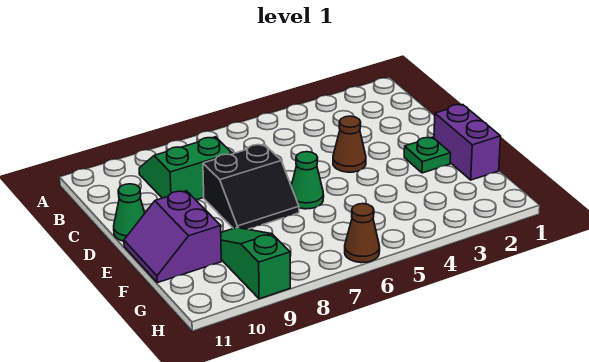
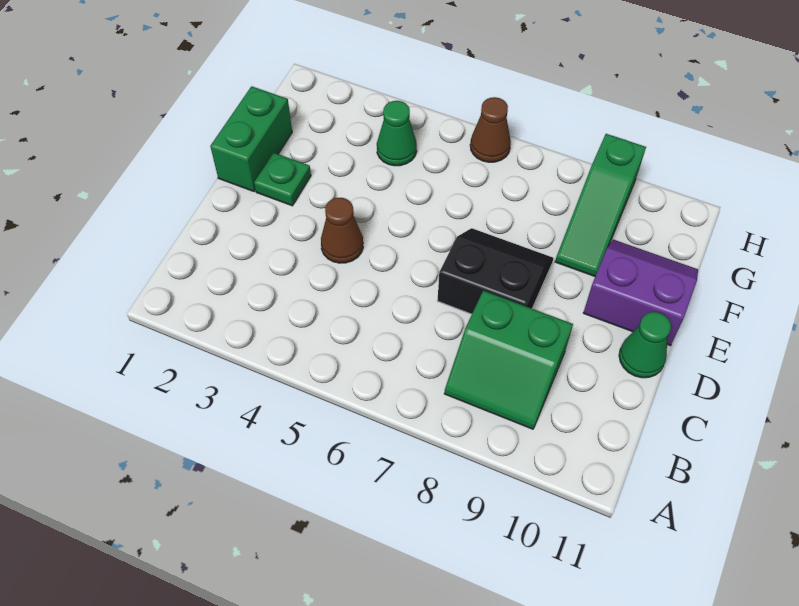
purple brick E1:F1 level 1 -> green brick E1:F1 level 1
green cone E6 level 1 -> green cone G4 level 1
purple slope E10:F11 level 1 top 10 -> purple slope E10:F11 level 1 top E

